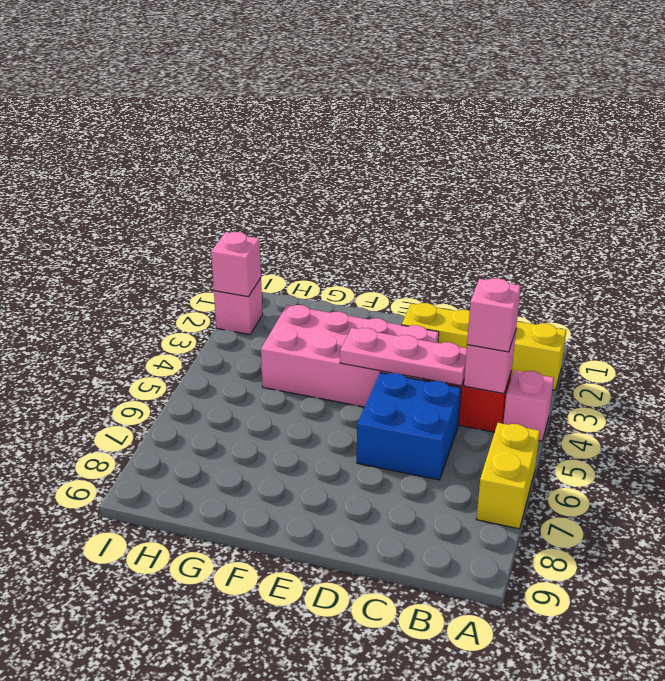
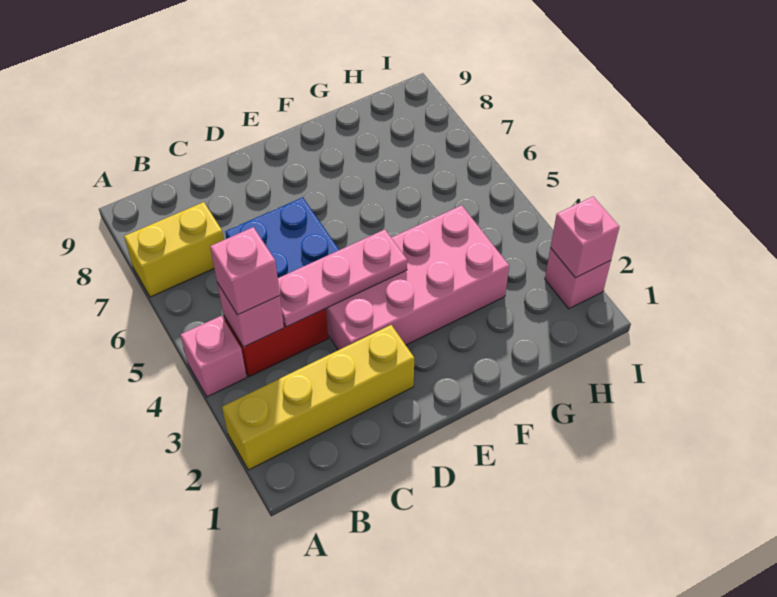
yellow brick A6:A7 level 1 -> yellow brick A7:B7 level 1

